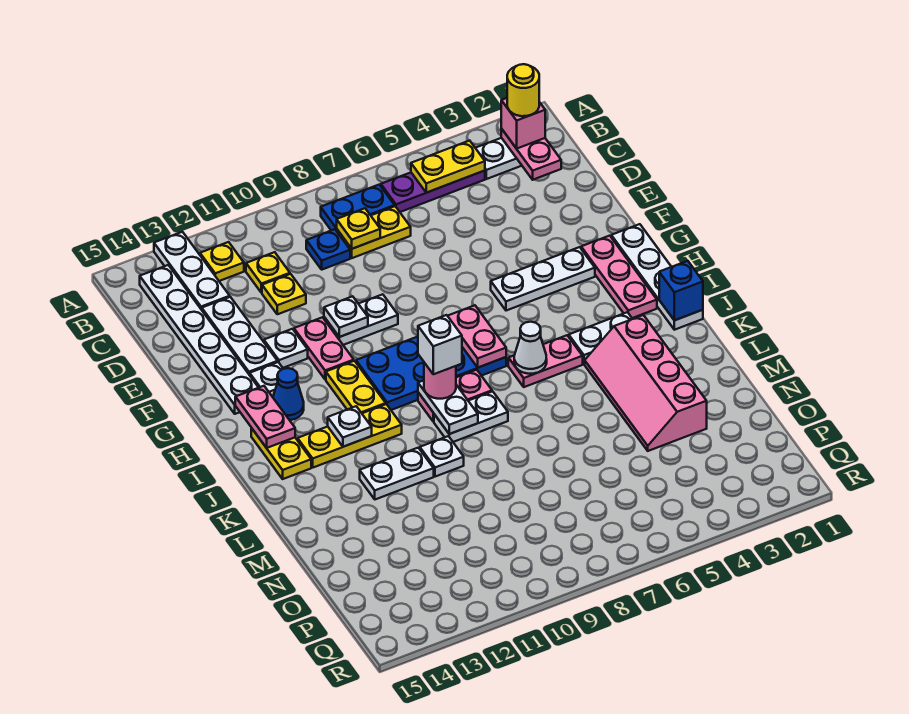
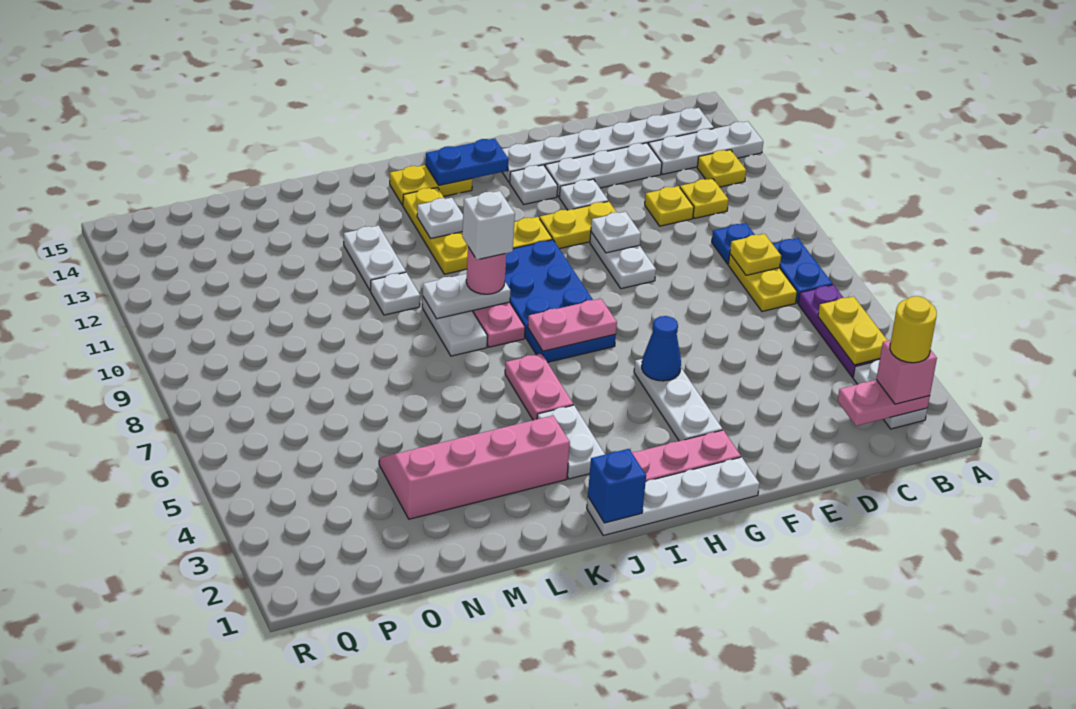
pink plate F11:G11 level 1 -> yellow plate F11:G11 level 1
blue cone H13 level 1 -> blue cone G5 level 2
pink plate H14:I14 level 2 -> blue plate H14:I14 level 2
white cone J6 level 2 -> none

